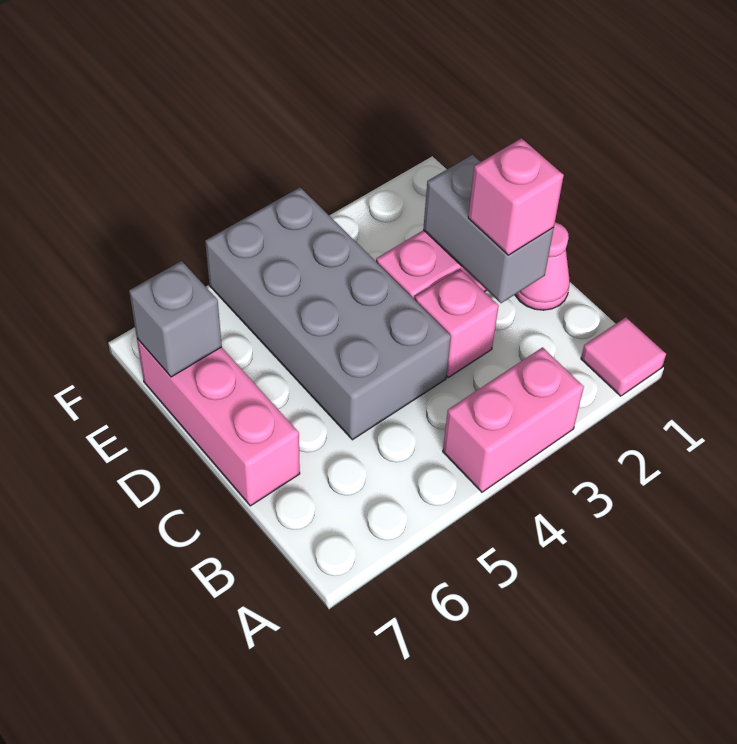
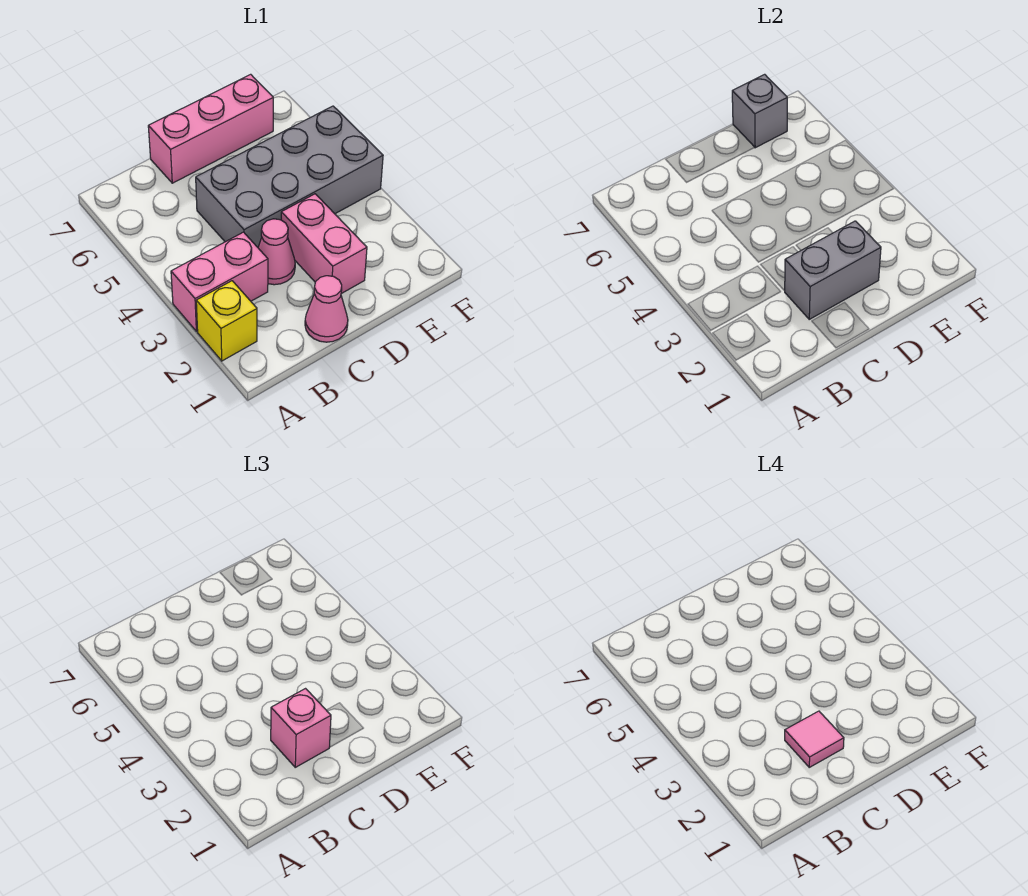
pink tile A1 level 1 -> pink tile C2 level 4
none -> yellow brick A2 level 1
pink brick A3:A4 level 1 -> pink brick A3:B3 level 1
pink brick C3 level 1 -> pink cone C3 level 1

